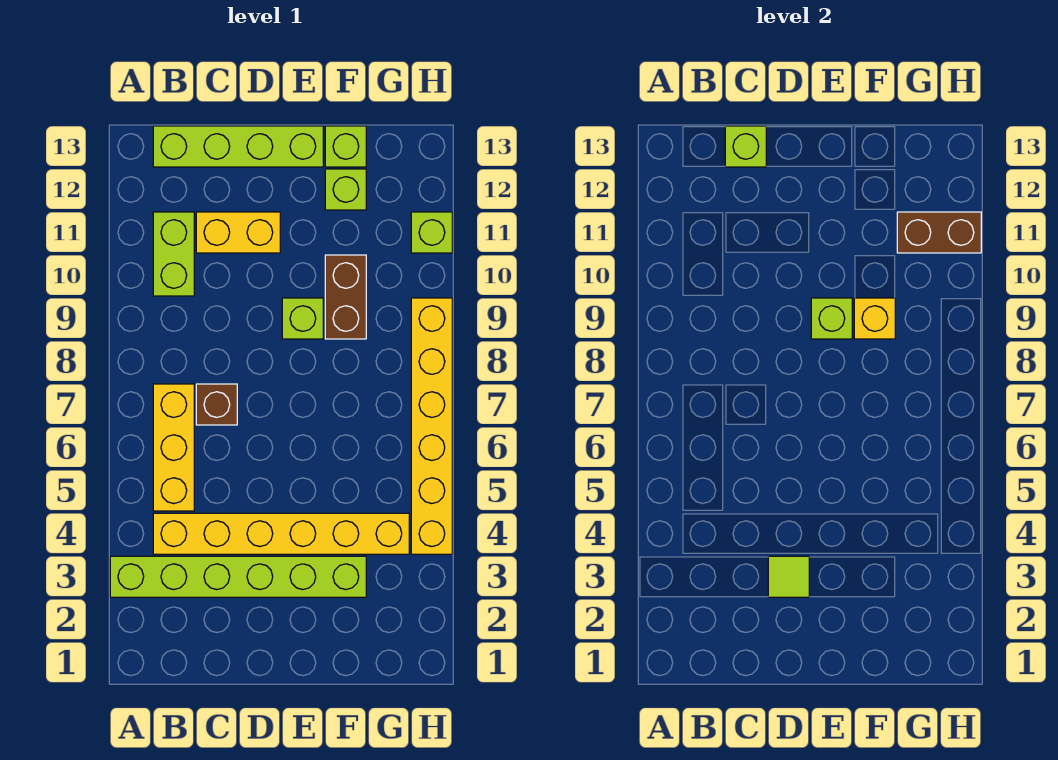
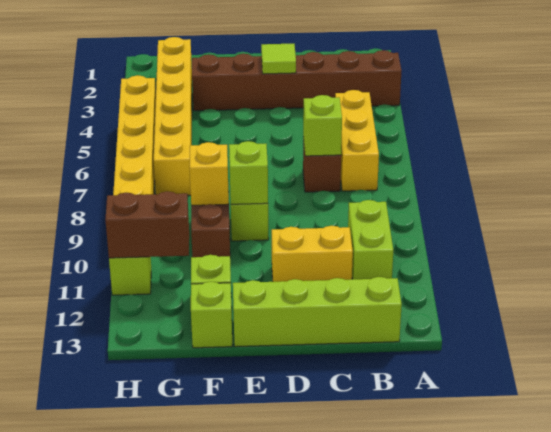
lime brick A3:F3 level 1 -> brown brick A3:F3 level 1
yellow brick B4:G4 level 1 -> yellow brick G2:G7 level 1
lime brick C13 level 2 -> lime brick C7 level 2

